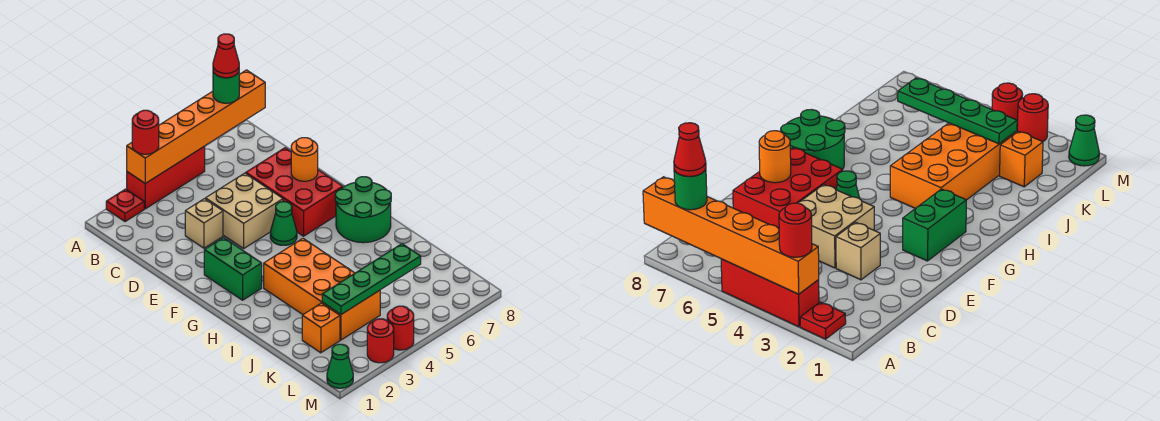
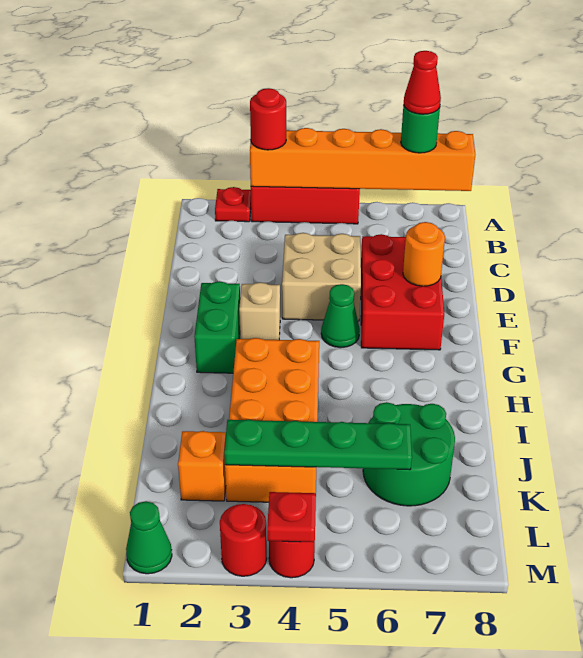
tan brick D3 level 1 -> tan brick F3 level 1
green round brick G7:H8 level 1 -> green round brick J6:K7 level 1
none -> red plate M4 level 2

